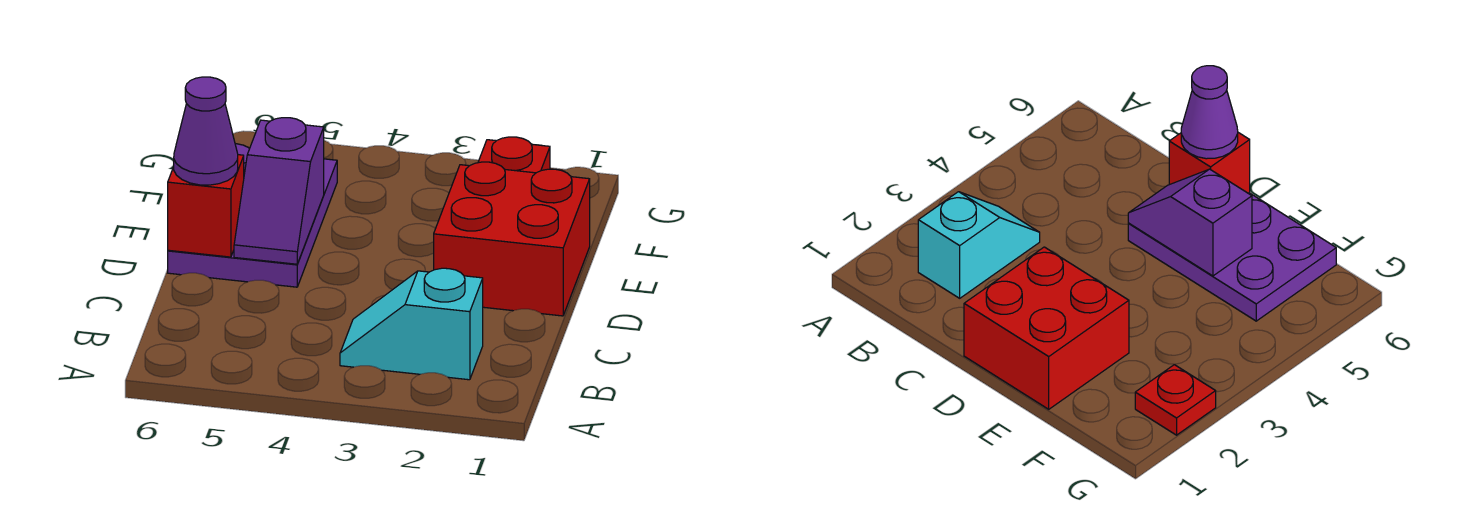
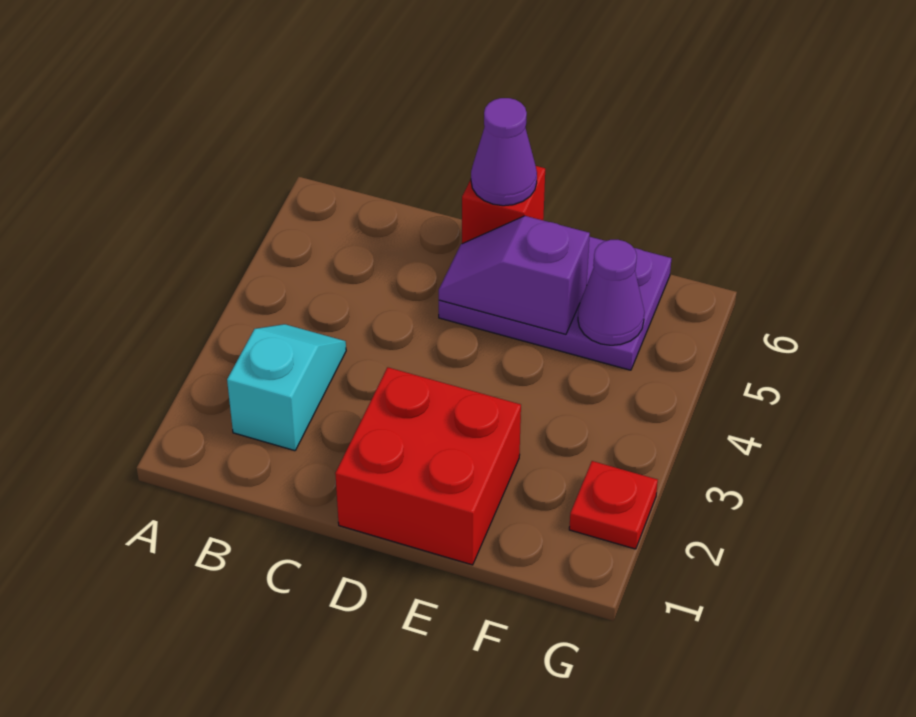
none -> purple cone F5 level 2

